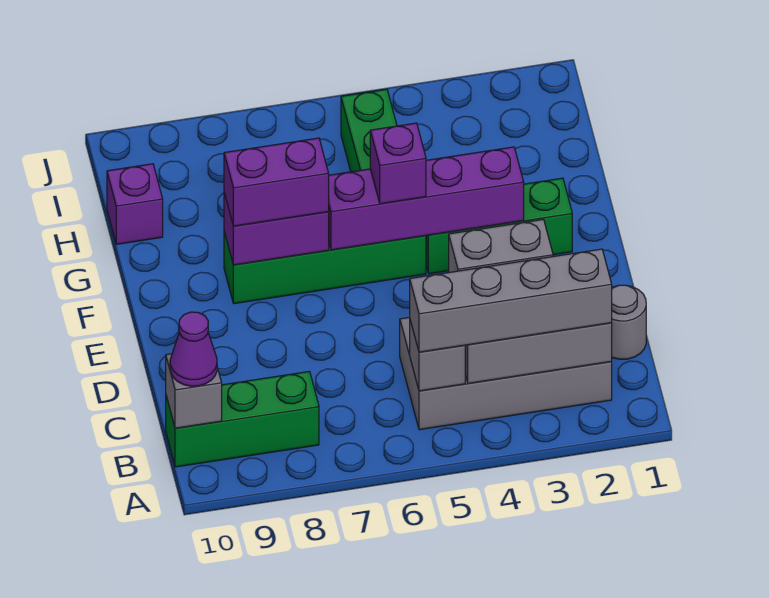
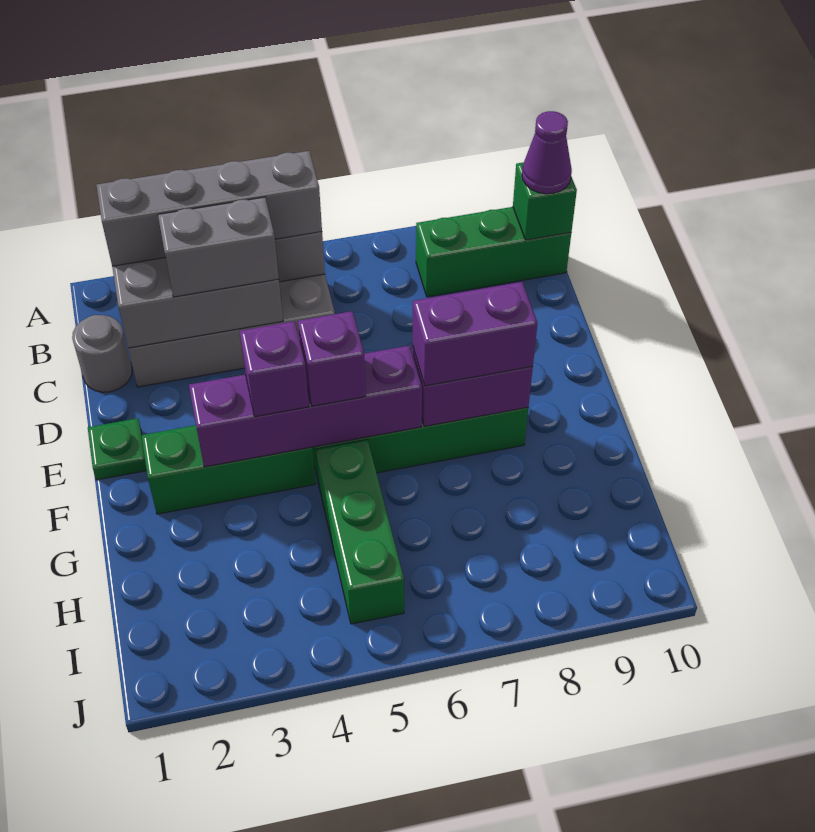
grey brick B10 level 2 -> green brick B10 level 2
none -> green plate E1 level 1
purple brick H10 level 1 -> purple brick F4 level 3

